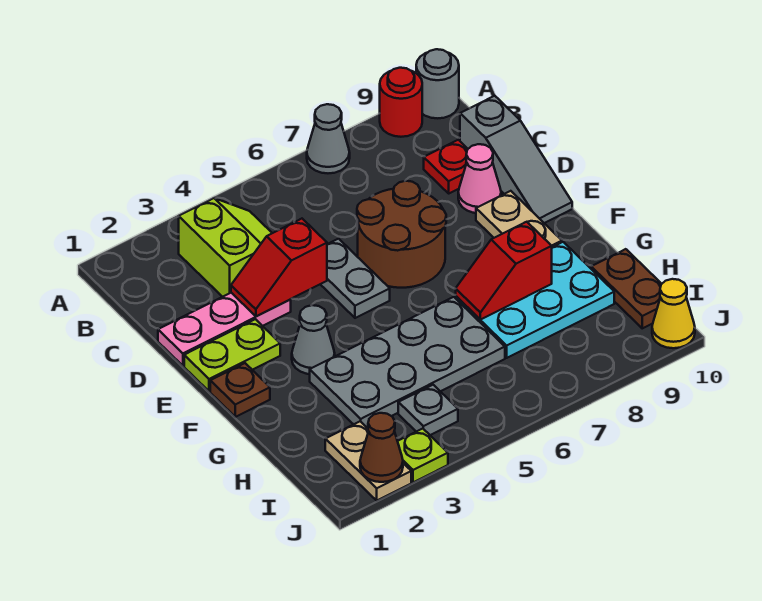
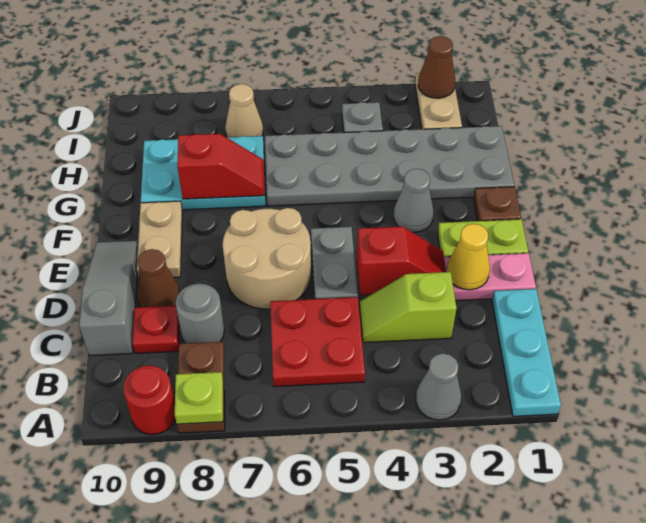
none -> cyan plate A1:C1 level 1
grey cone A7 level 1 -> grey cone A3 level 1
grey round brick A10 level 1 -> grey round brick C8 level 1
lime slope B3:C4 level 1 top 3 -> lime slope C3:C4 level 1 top 3
none -> red plate B5:C6 level 1
brown round brick D6:E7 level 1 -> tan round brick D6:E7 level 1
pink cone D9 level 1 -> brown cone D9 level 1
grey plate G3:H6 level 1 -> grey plate G1:H6 level 1
brown plate H10:I10 level 1 -> brown plate A8:B8 level 1
none -> tan cone I7 level 1
lime plate J3 level 1 -> lime plate A8 level 2
yellow cone J10 level 1 -> yellow cone D2 level 2

